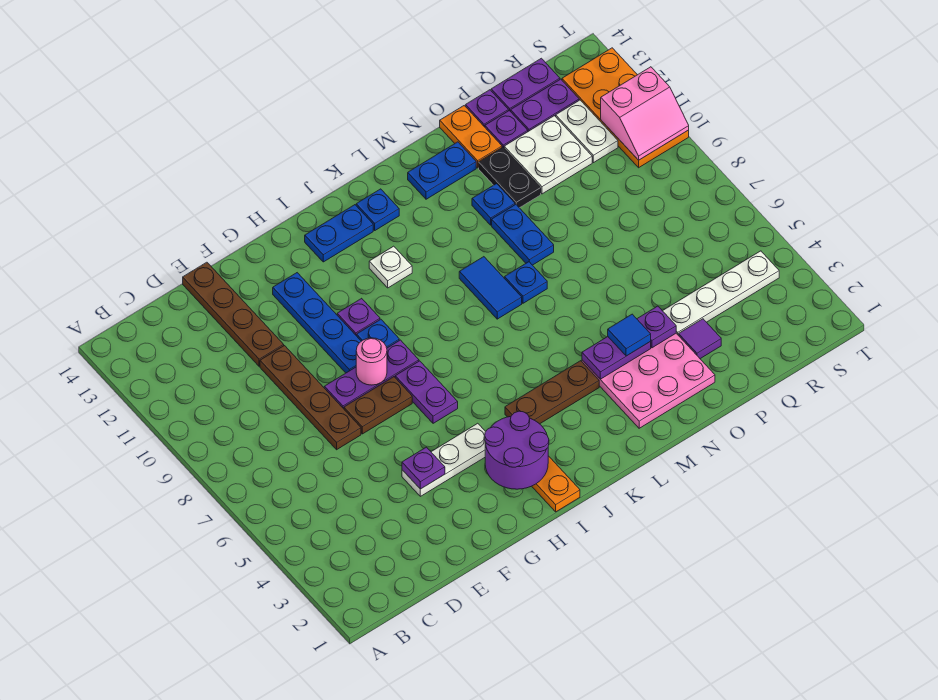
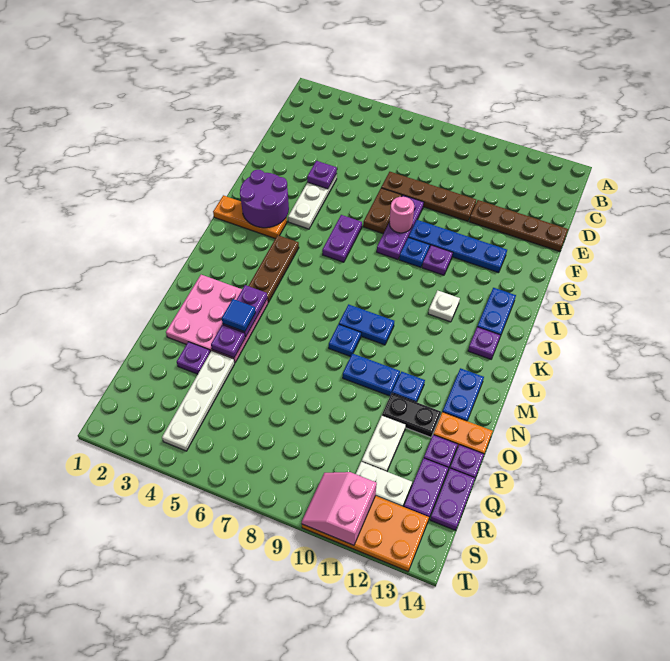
purple plate H6:H7 level 1 -> purple plate H6:I6 level 1
blue plate K13 level 1 -> purple plate K13 level 1
blue tile L8:L9 level 1 -> blue plate L8:L9 level 1
purple tile P3 level 1 -> purple plate P3 level 1
white plate P11:Q12 level 1 -> white plate P11:Q11 level 1

